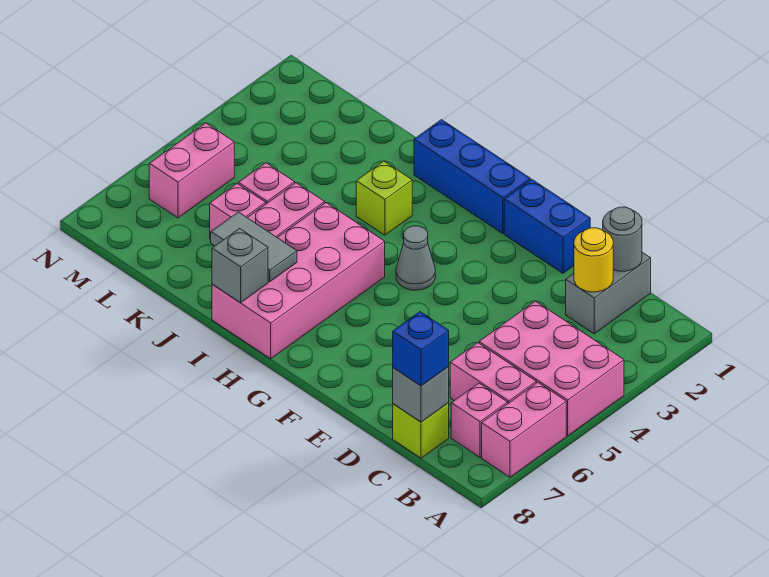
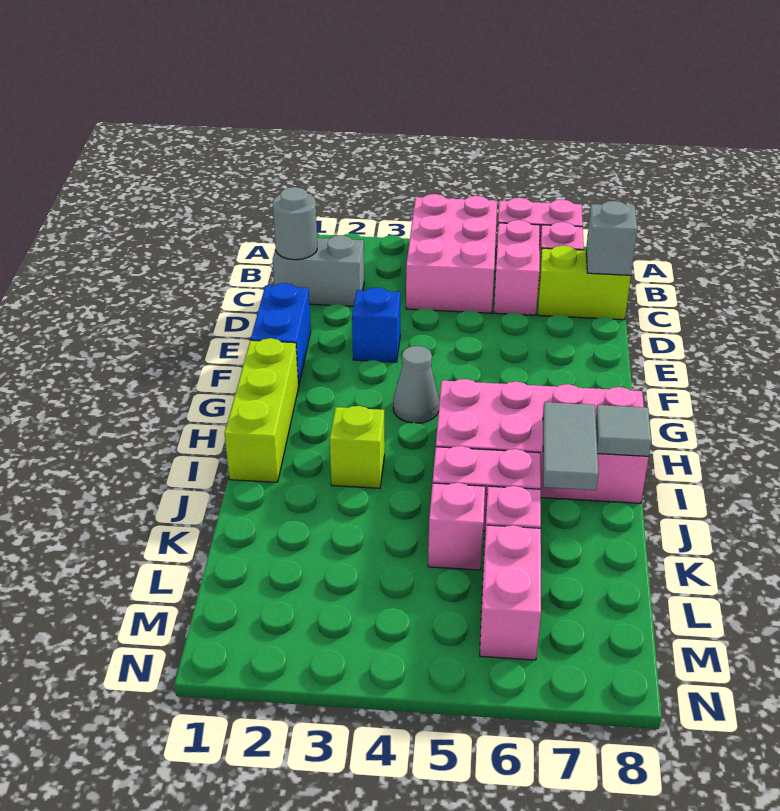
yellow round brick C2 level 2 -> none
lime brick C8 level 1 -> lime brick C7:C8 level 1
blue brick C8 level 3 -> blue brick E3 level 1
blue brick G1:I1 level 1 -> lime brick G1:I1 level 1
grey brick I8 level 2 -> grey tile I8 level 2
pink brick M5:M6 level 1 -> pink brick L6:M6 level 1

